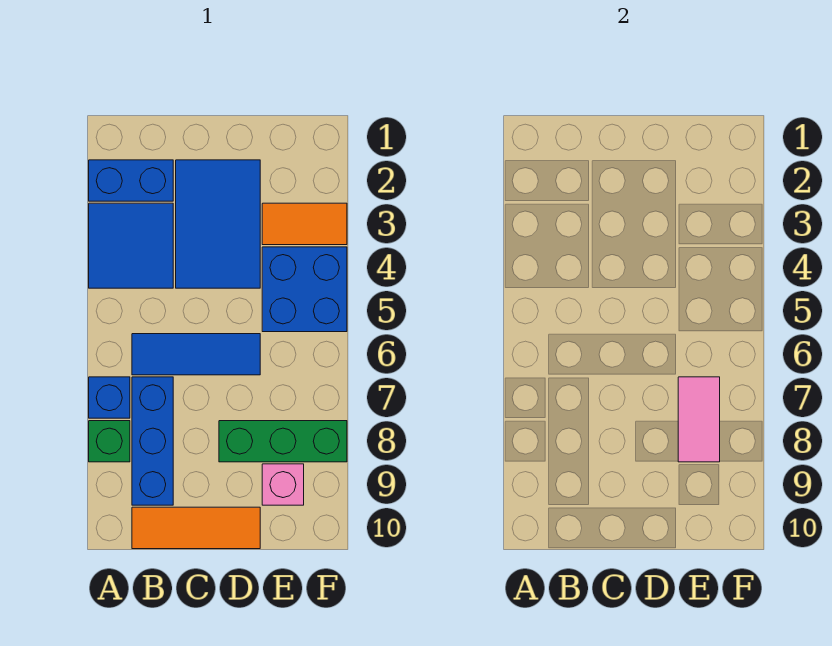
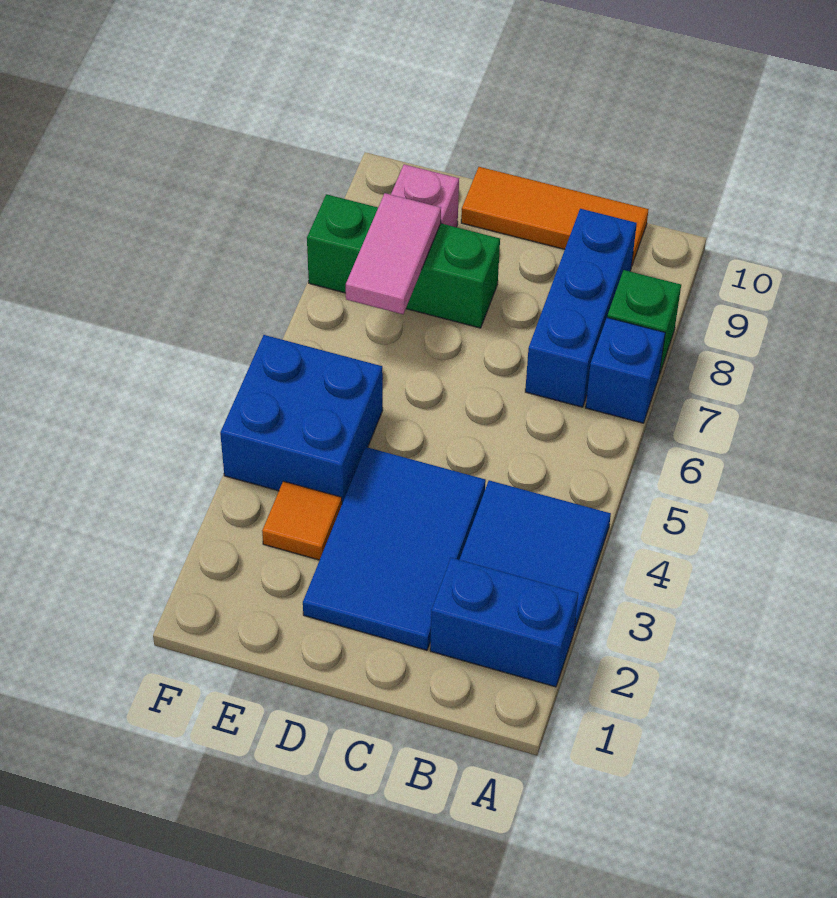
blue tile B6:D6 level 1 -> none
orange tile E3:F3 level 1 -> orange tile E3 level 1

